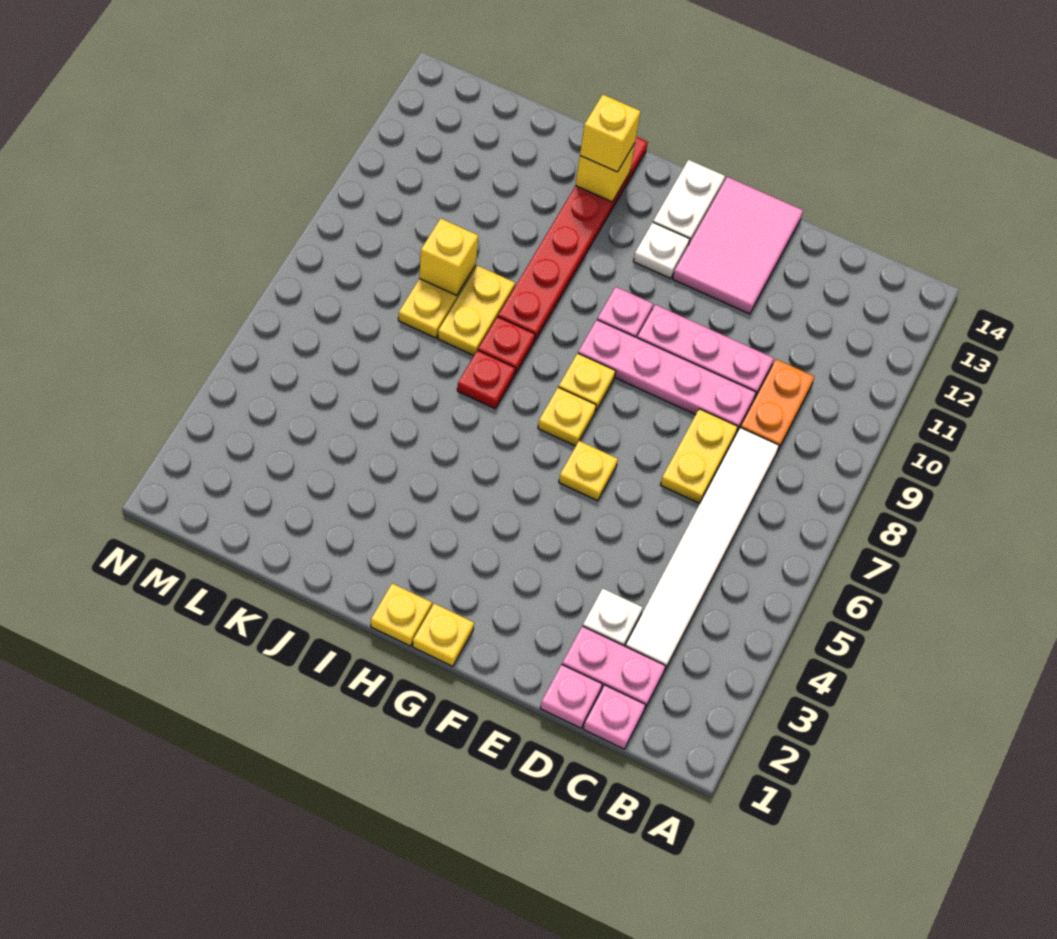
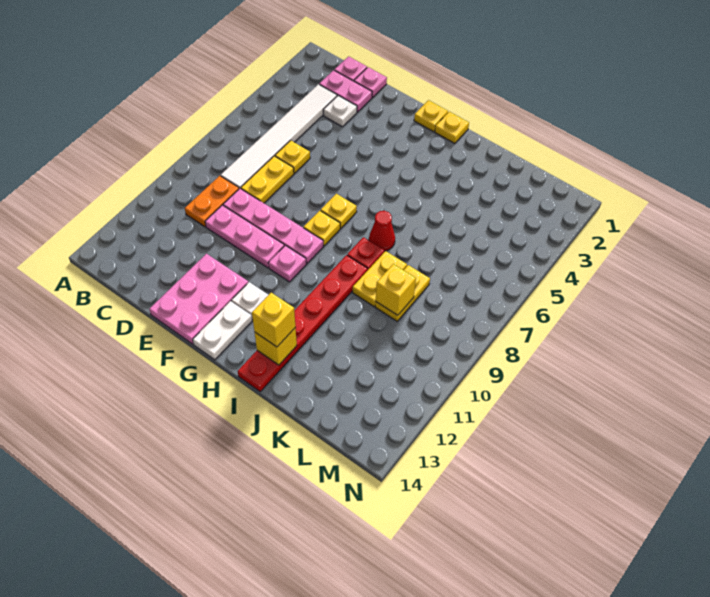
pink tile E12:F14 level 1 -> pink plate E12:F14 level 1
yellow plate F6 level 1 -> yellow plate D6 level 1
red plate I7 level 1 -> red cone I7 level 1

